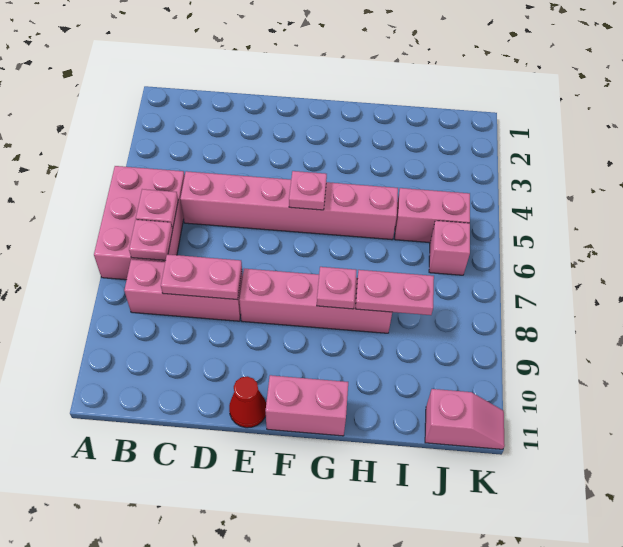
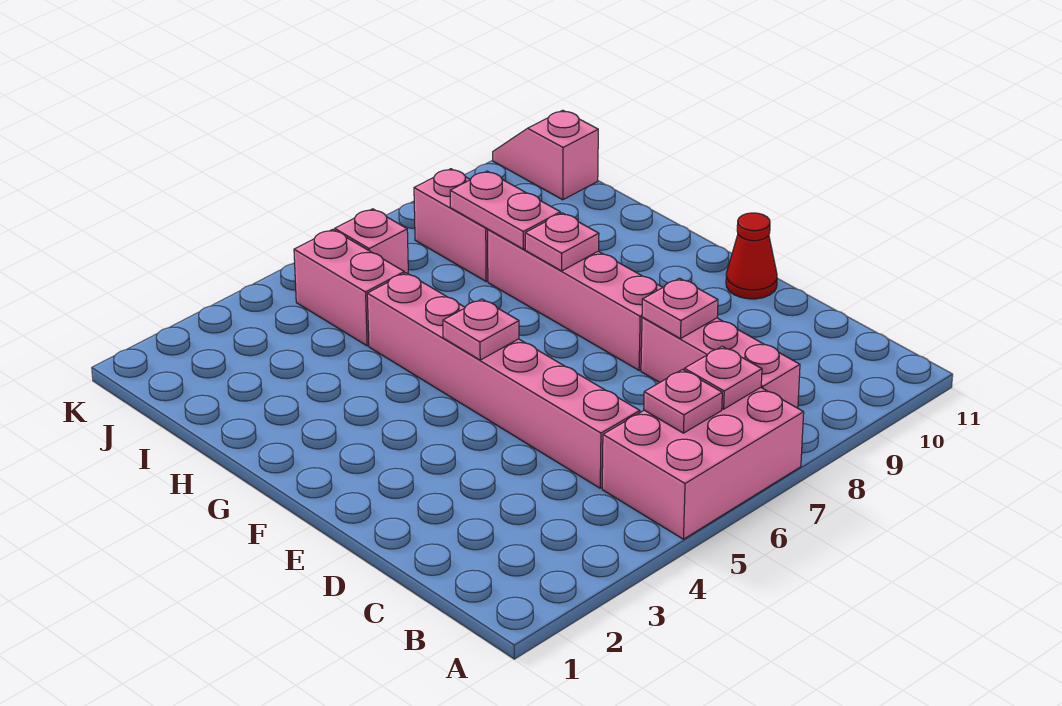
pink plate C8:D8 level 2 -> pink plate D8 level 2
pink brick F11:G11 level 1 -> pink brick I8:J8 level 1

